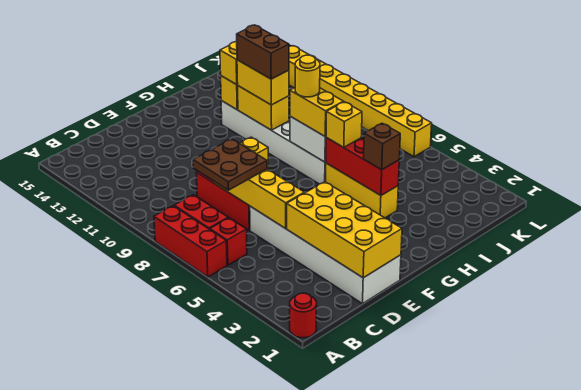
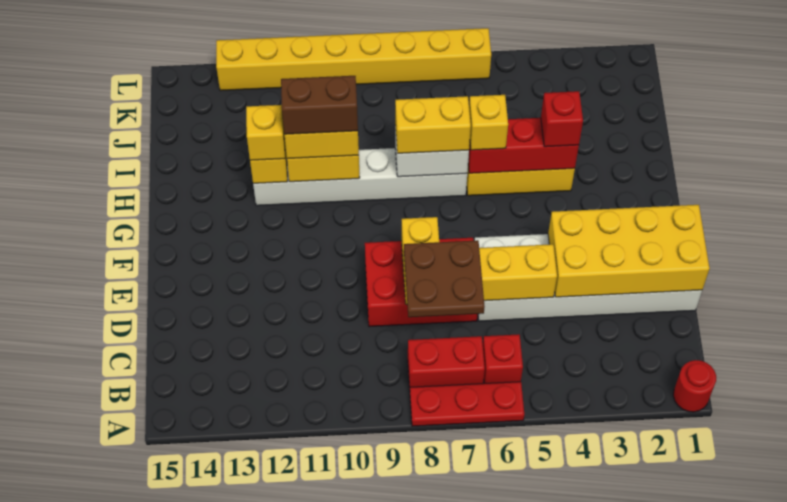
red brick A6:A8 level 1 -> red plate A6:A8 level 1
brown brick H4 level 3 -> red brick H4 level 3
yellow round brick H8 level 4 -> none

